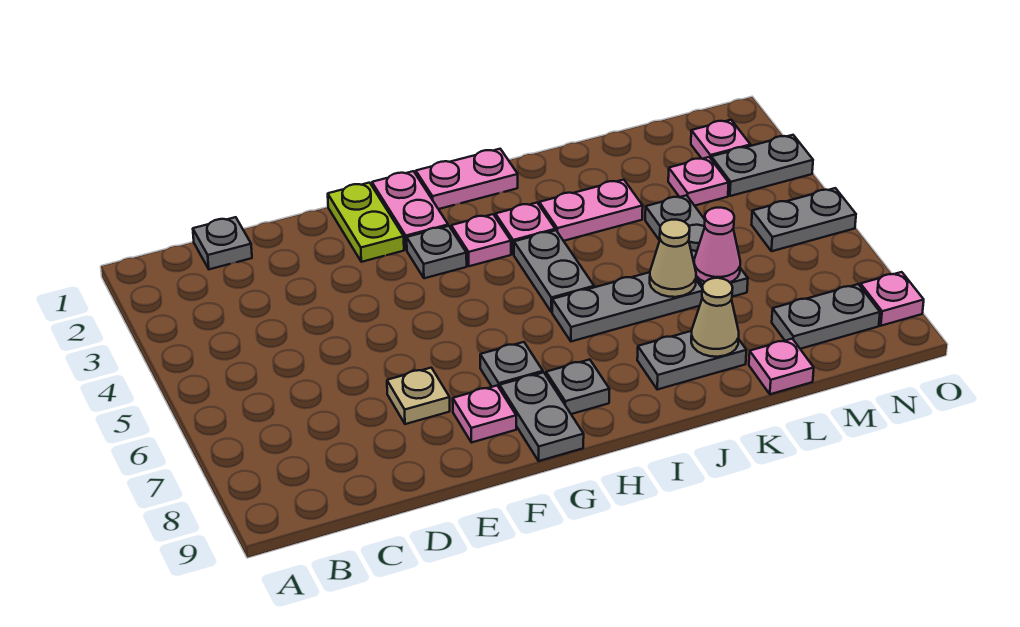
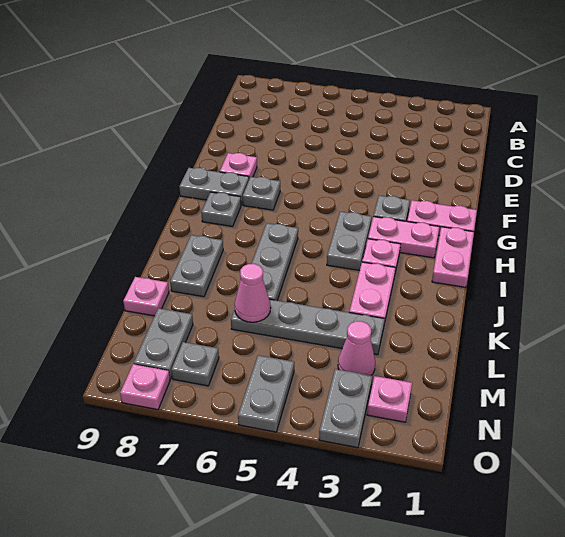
grey plate C1 level 1 -> grey plate N7 level 1
tan plate E7 level 1 -> none
lime plate F1:F2 level 1 -> none
pink plate H3 level 1 -> pink plate H2:H3 level 1
grey plate I4:I5 level 1 -> grey plate H4:I4 level 1
tan cone K6 level 2 -> none
tan cone K8 level 2 -> none
grey plate L4:L6 level 1 -> grey plate L3:L6 level 1
pink plate M3 level 1 -> pink cone M3 level 1

